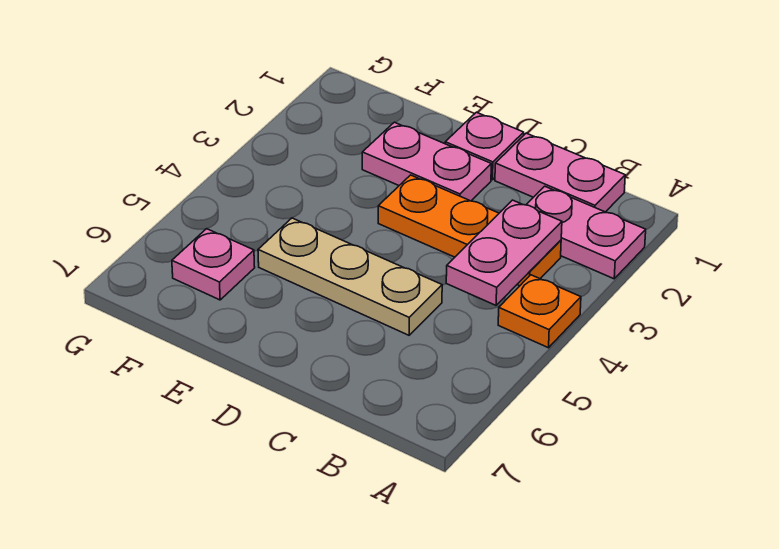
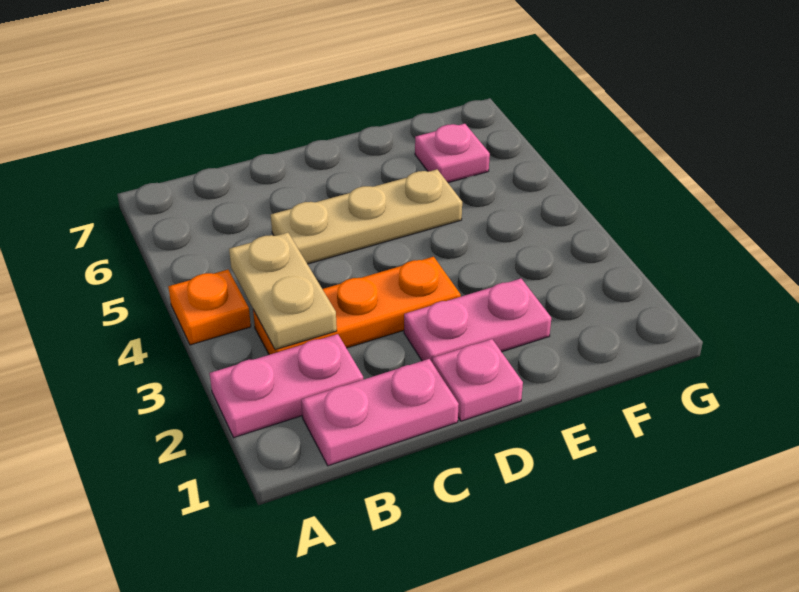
pink plate B3:B4 level 2 -> tan plate B3:B4 level 2

